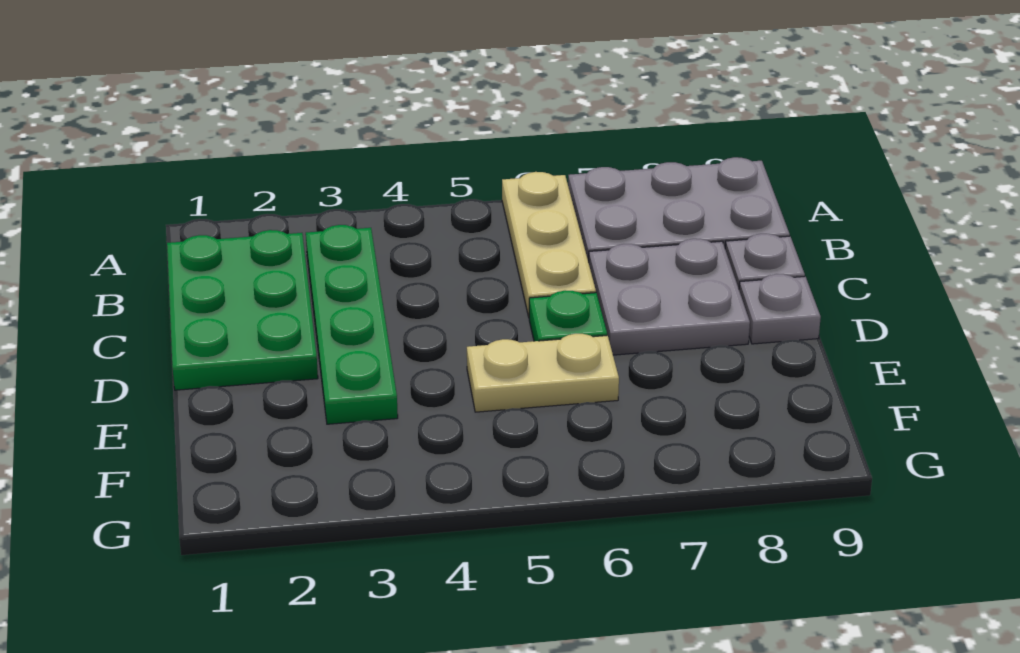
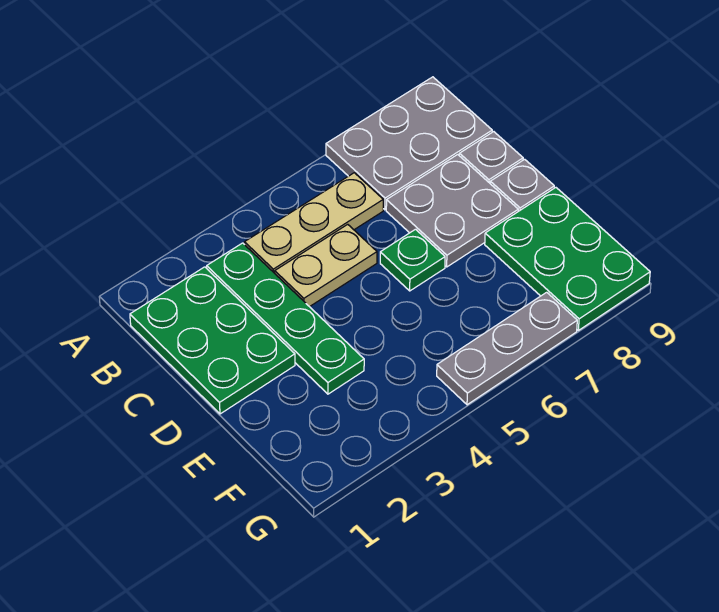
tan plate A6:C6 level 1 -> tan plate B4:B6 level 1
tan plate E5:E6 level 1 -> tan plate C4:C5 level 1
none -> green plate E8:G9 level 1
none -> grey plate G5:G7 level 1

